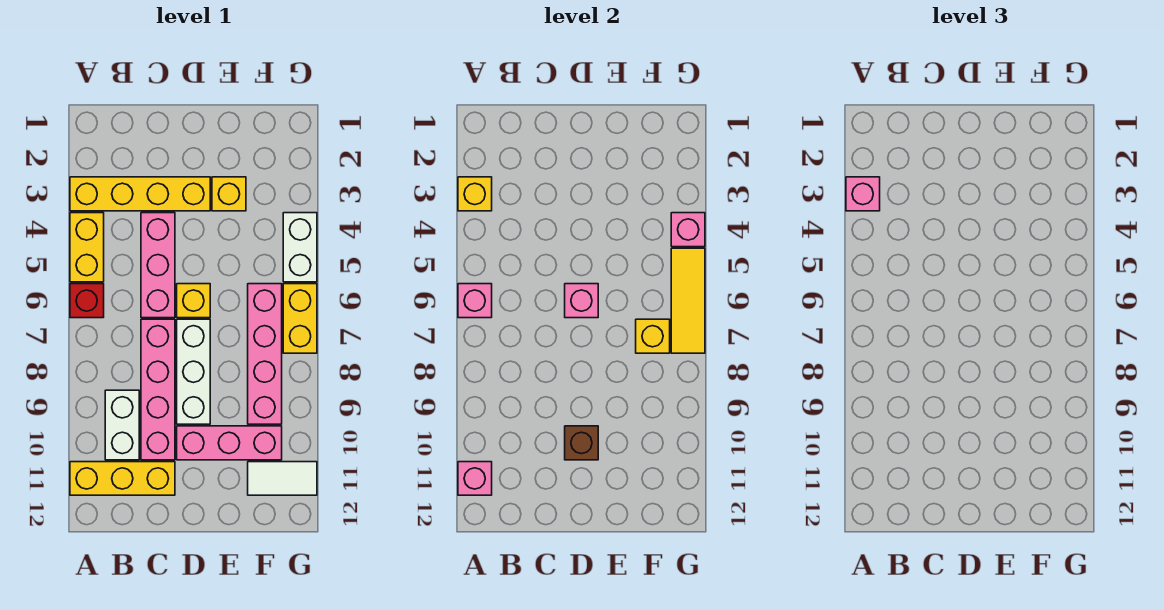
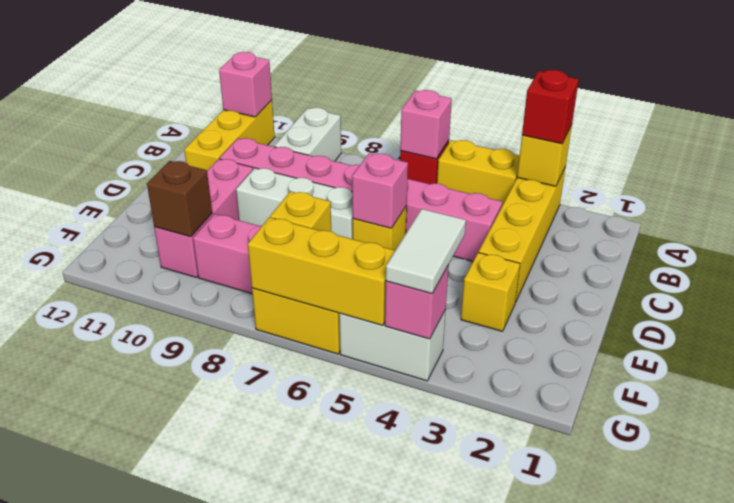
pink brick A3 level 3 -> red brick A3 level 3
white brick B9:B10 level 1 -> white brick A9:B9 level 1
brown brick D10 level 2 -> brown brick F10 level 2
white tile F11:G11 level 1 -> white tile F4:G4 level 3
yellow tile G5:G7 level 2 -> yellow brick G5:G7 level 2

